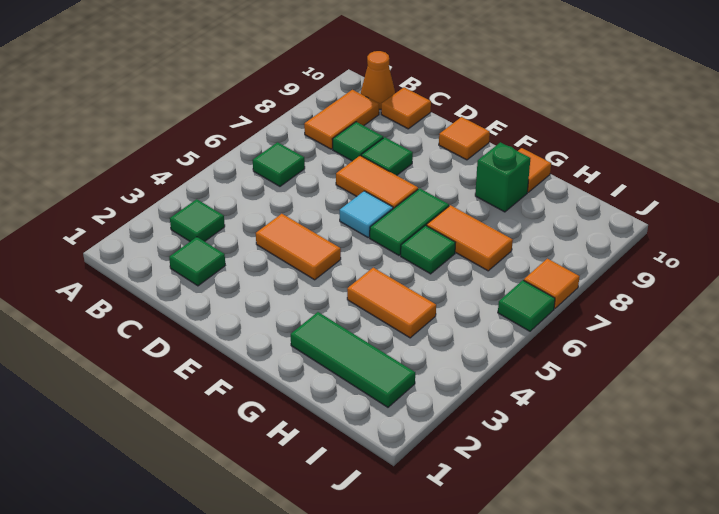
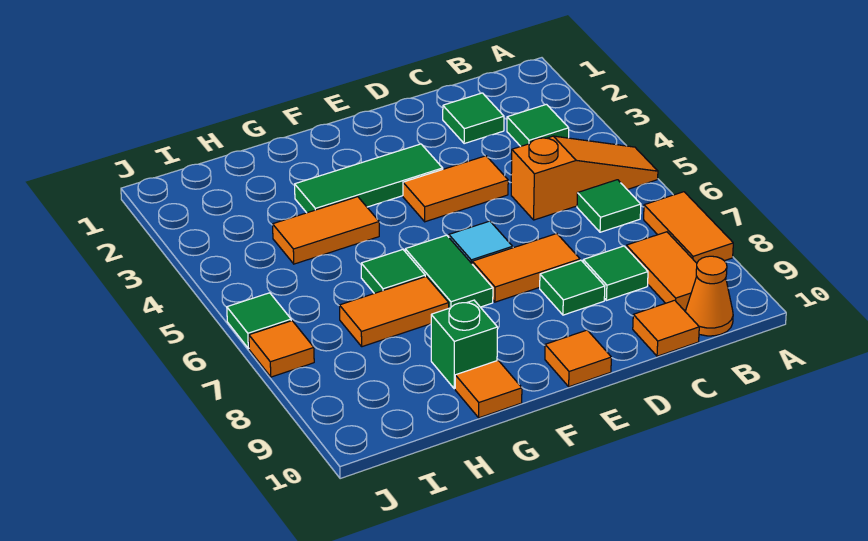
none -> orange slope A5:C5 level 1 top C
none -> orange tile A7:A8 level 1
green tile G2:I2 level 1 -> green tile E3:G3 level 1

